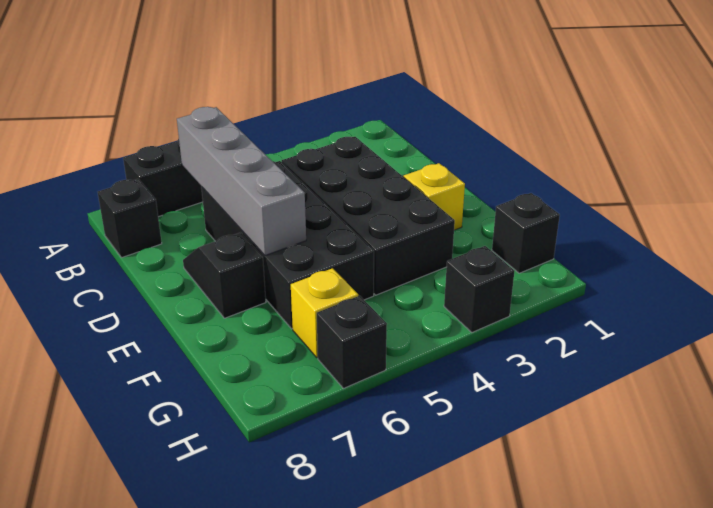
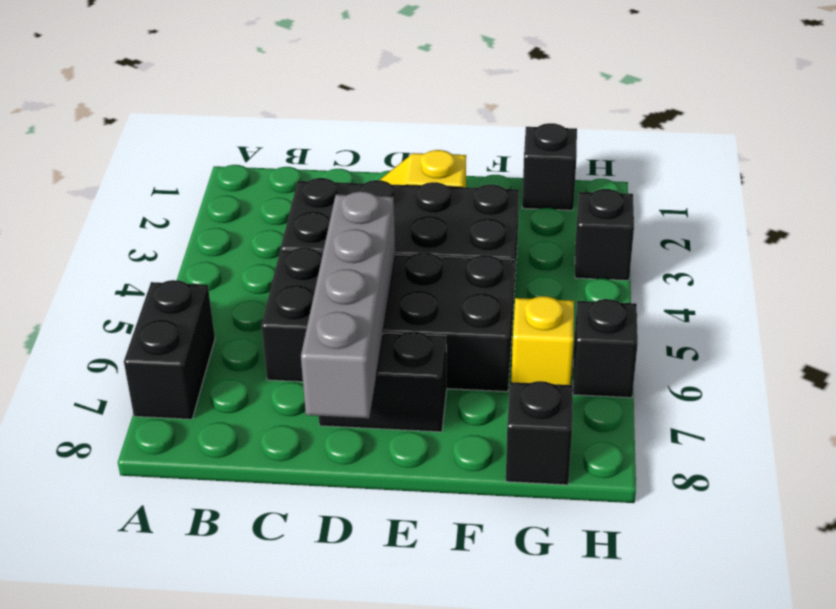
grey brick B6:E6 level 2 -> grey brick D5:D8 level 2
black brick B8 level 1 -> black brick G8 level 1

